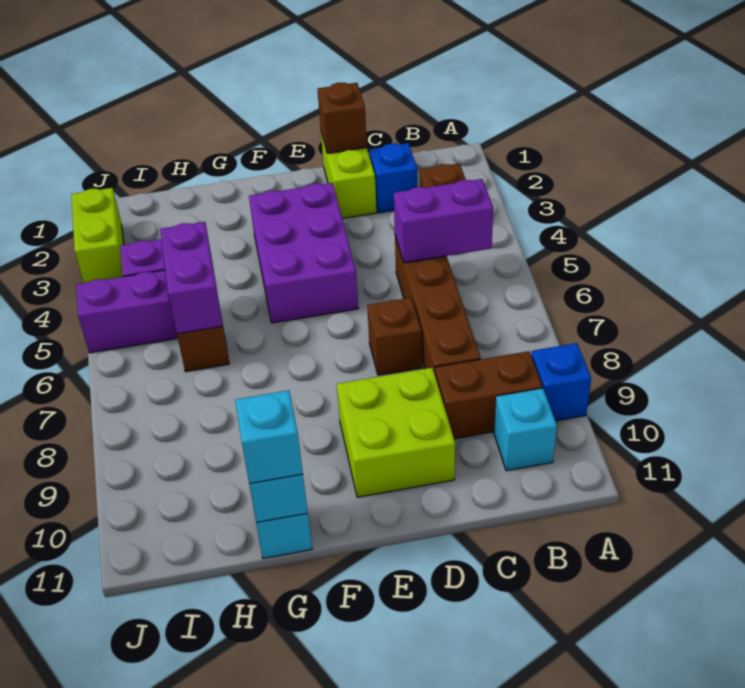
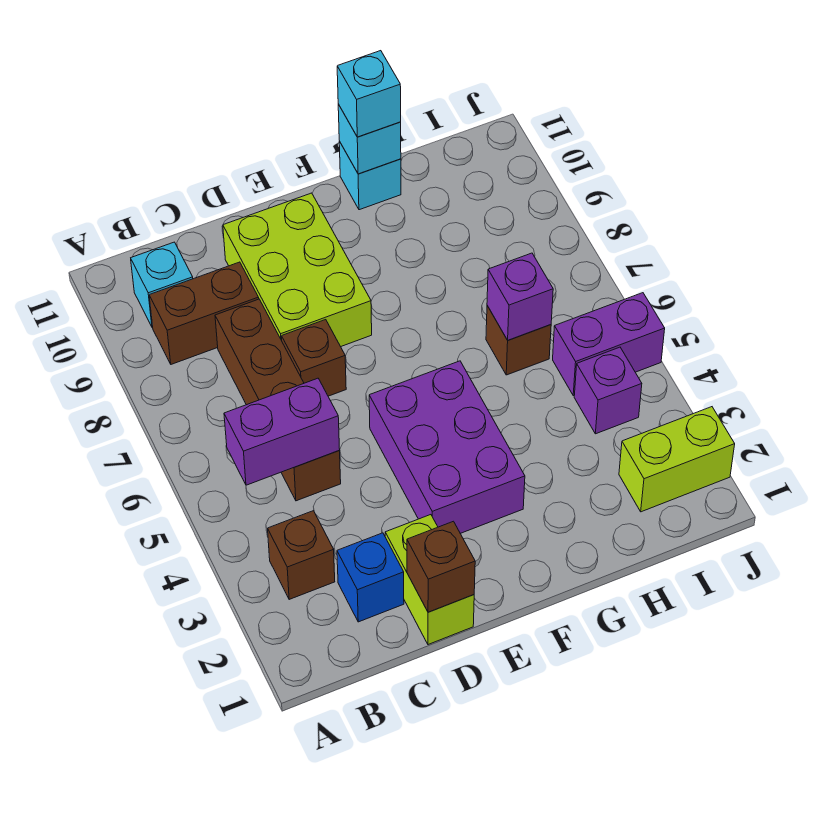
blue brick A9 level 1 -> none
lime brick D9:E10 level 1 -> lime brick D8:E10 level 1
purple brick H5:H6 level 2 -> purple brick H6 level 2
lime brick J2:J3 level 1 -> lime brick I2:J2 level 1

